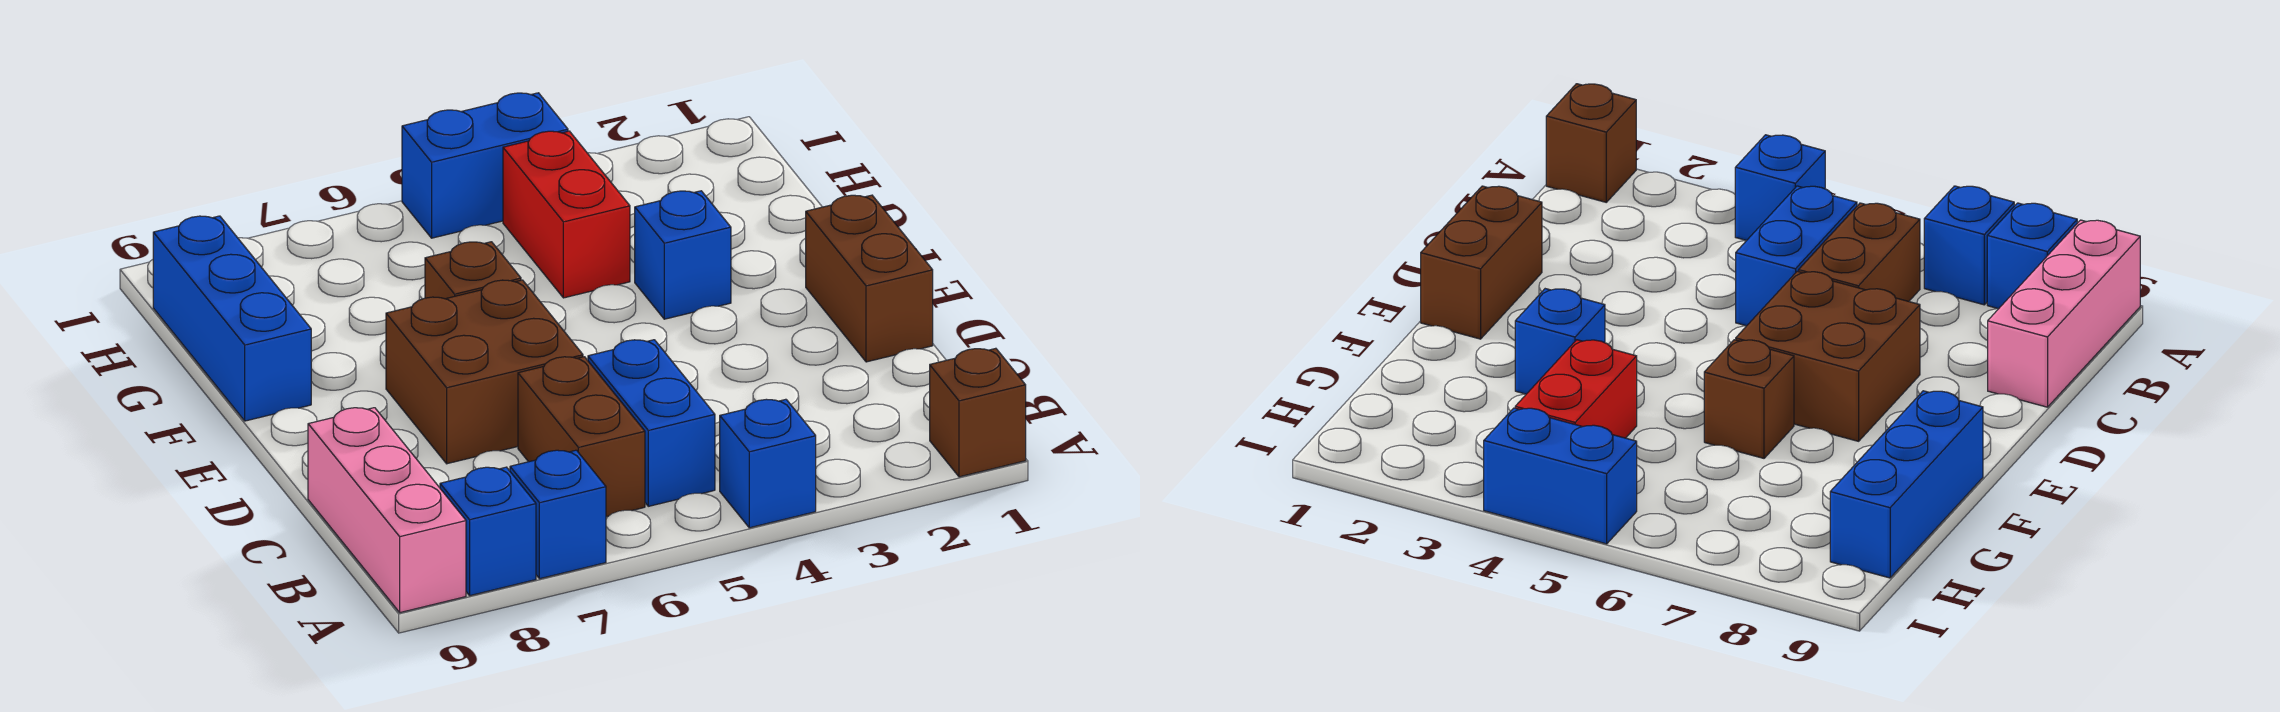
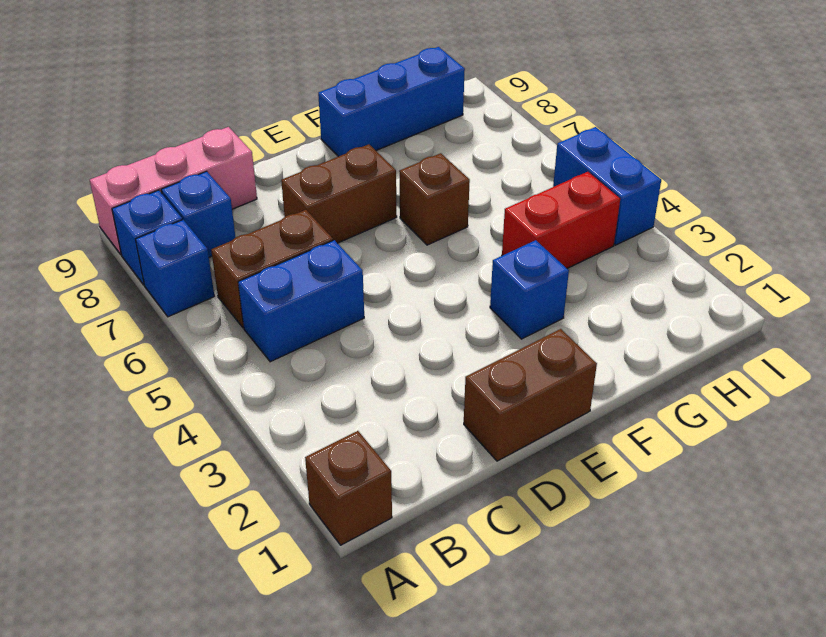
blue brick A4 level 1 -> blue brick B8 level 1
brown brick D6:E7 level 1 -> brown brick D7:E7 level 1

